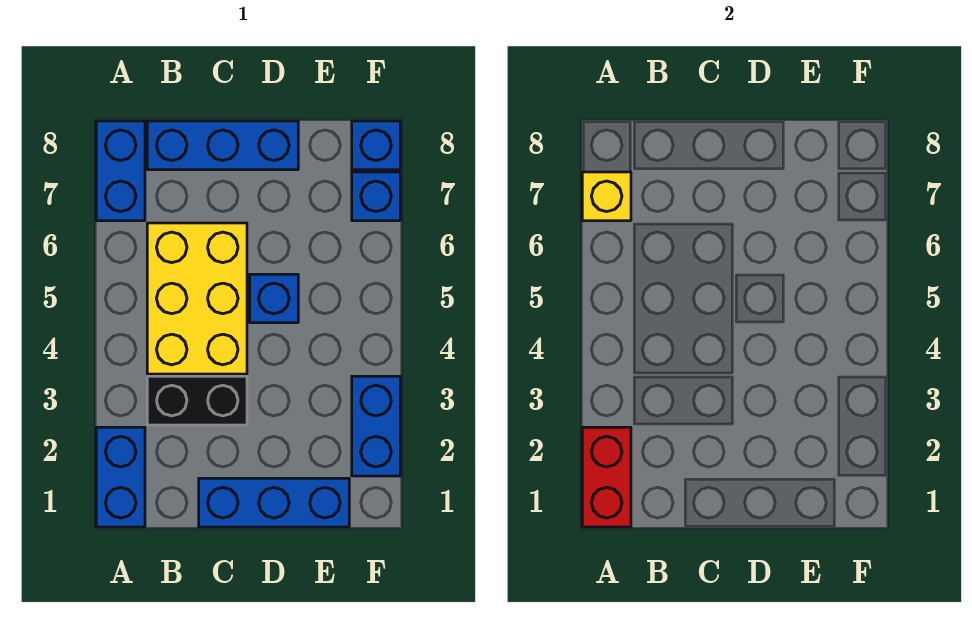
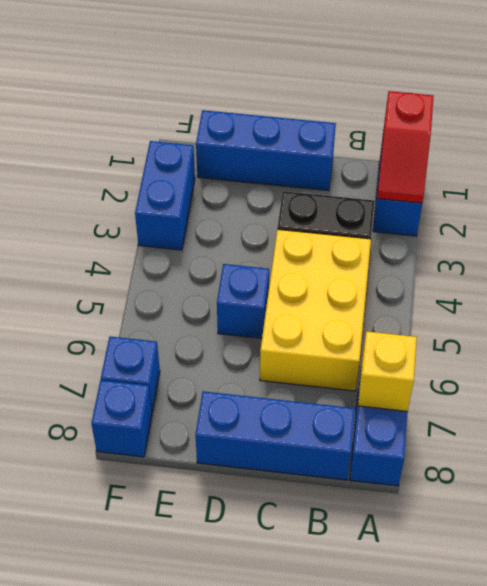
red brick A1:A2 level 2 -> red slope A1:A2 level 2 top 1

